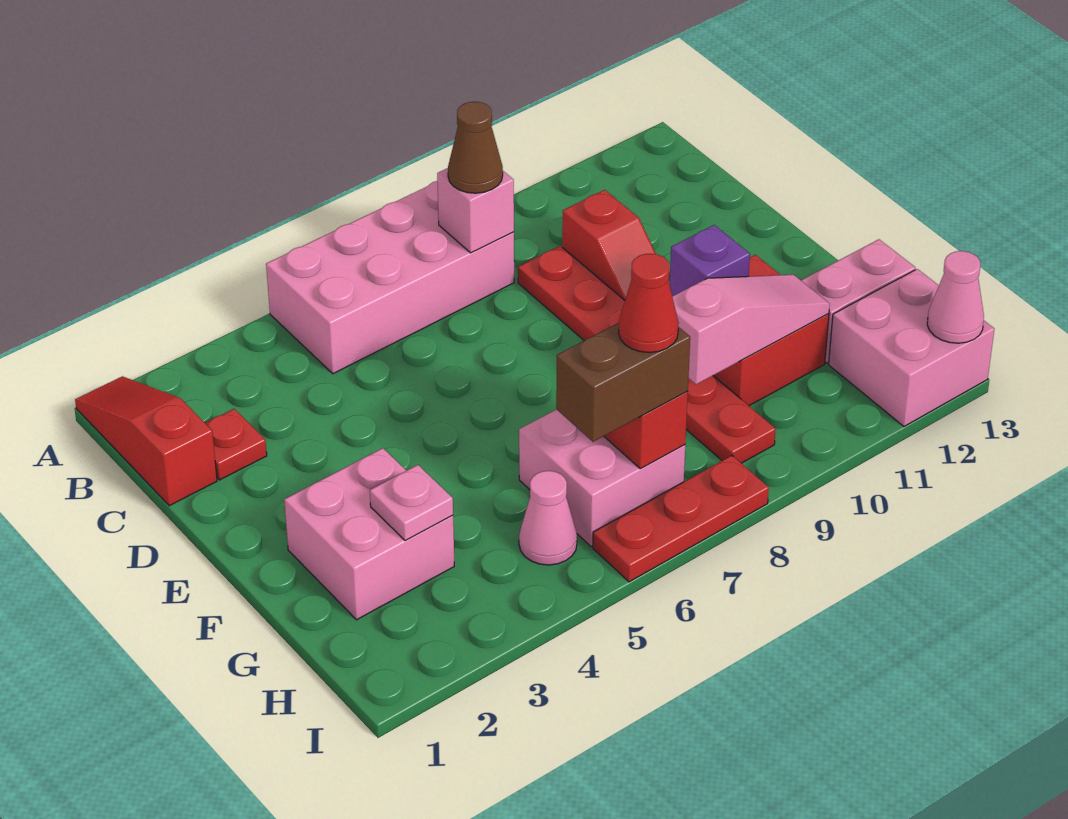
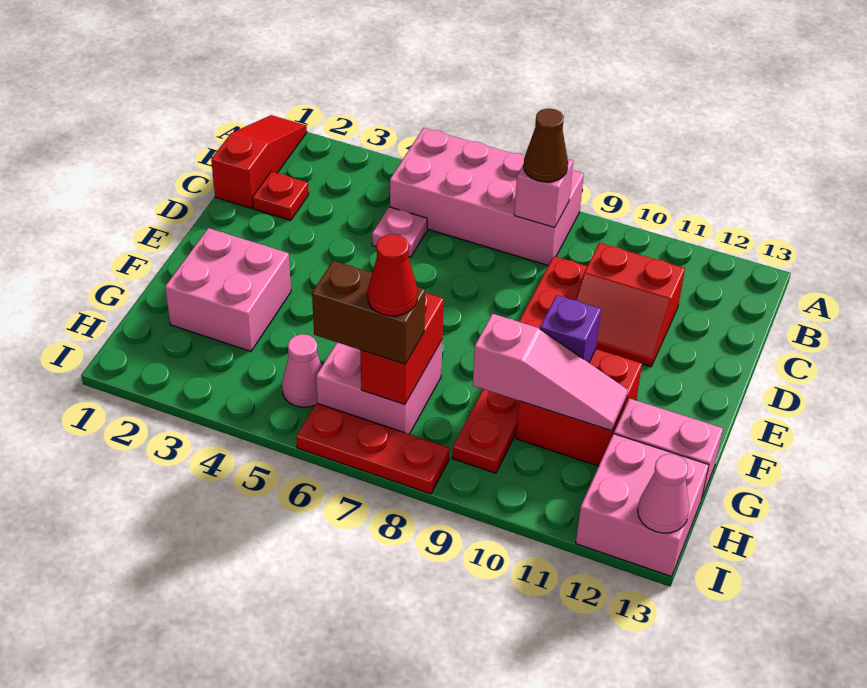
red slope C10:D10 level 1 top C -> red slope C10:D11 level 1 top C
pink plate G3 level 2 -> pink plate C5 level 1

